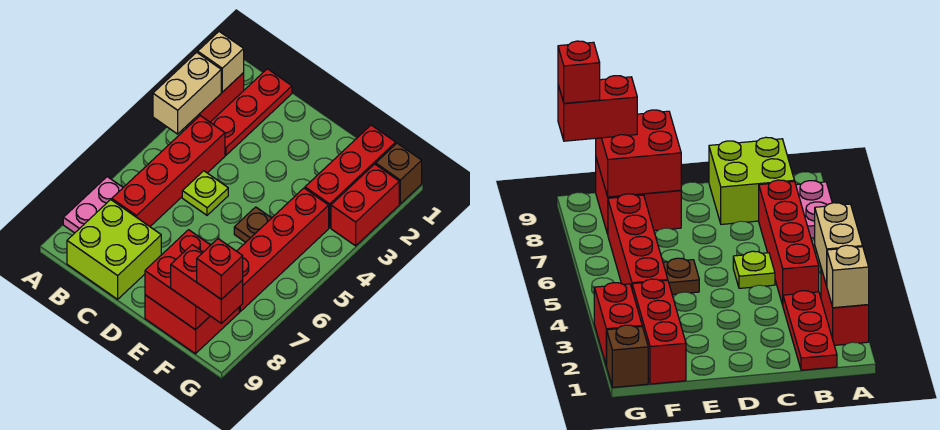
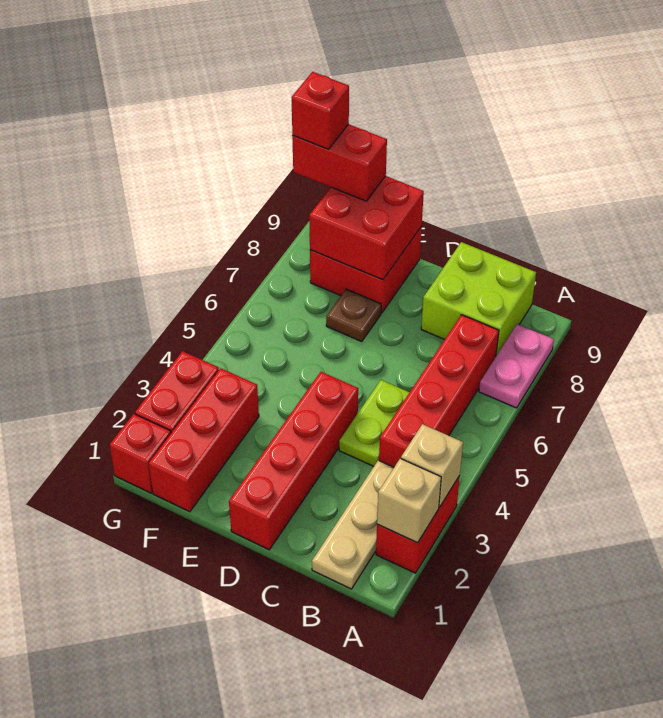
tan brick A3:A4 level 2 -> tan brick A3 level 2
red plate B1:B3 level 1 -> tan plate B1:B3 level 1
lime plate C5 level 1 -> lime plate C4:C5 level 1
brown plate E5 level 1 -> brown plate E7 level 1
red brick F4:F7 level 1 -> red brick D1:D4 level 1
brown brick G1 level 1 -> red brick G1 level 1

